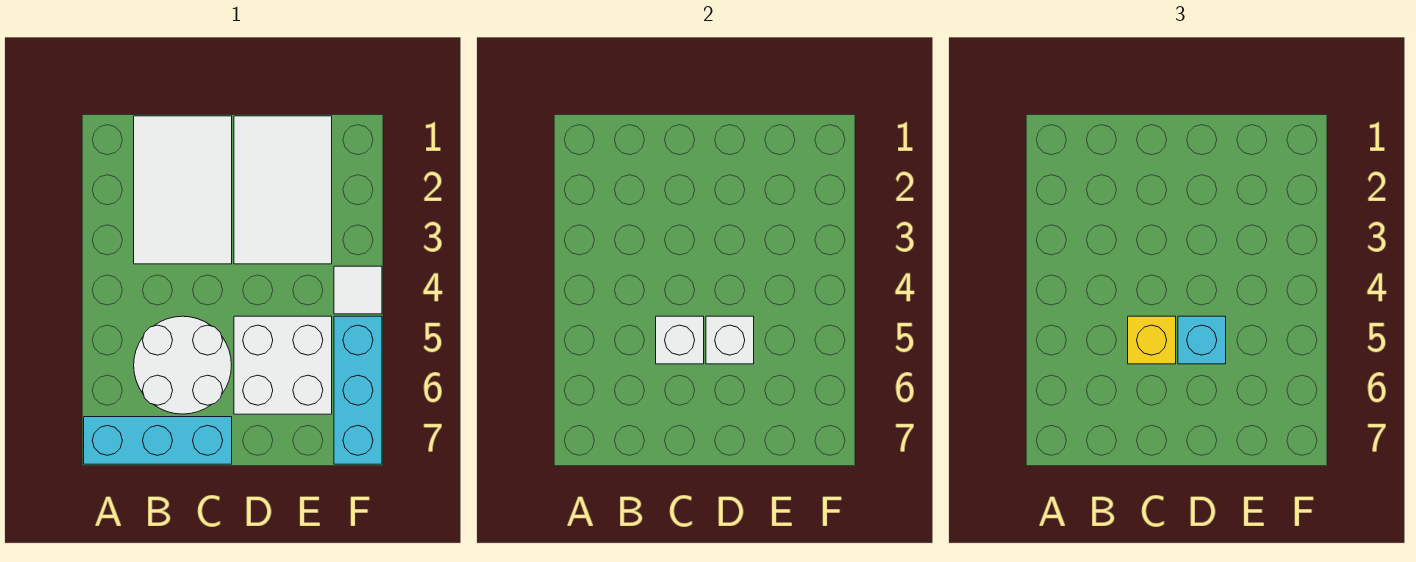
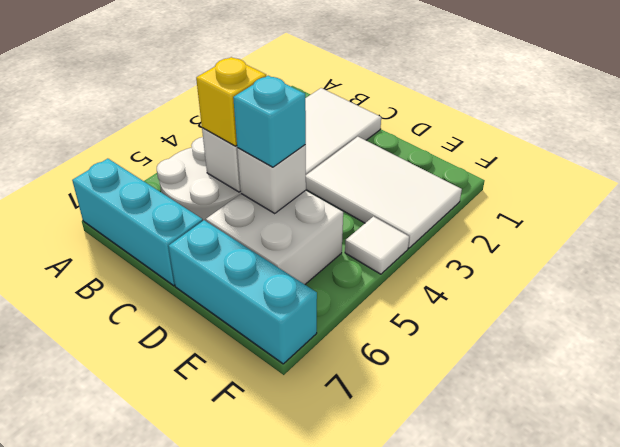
white tile D1:E3 level 1 -> white tile D2:F3 level 1
cyan brick F5:F7 level 1 -> cyan brick D7:F7 level 1

